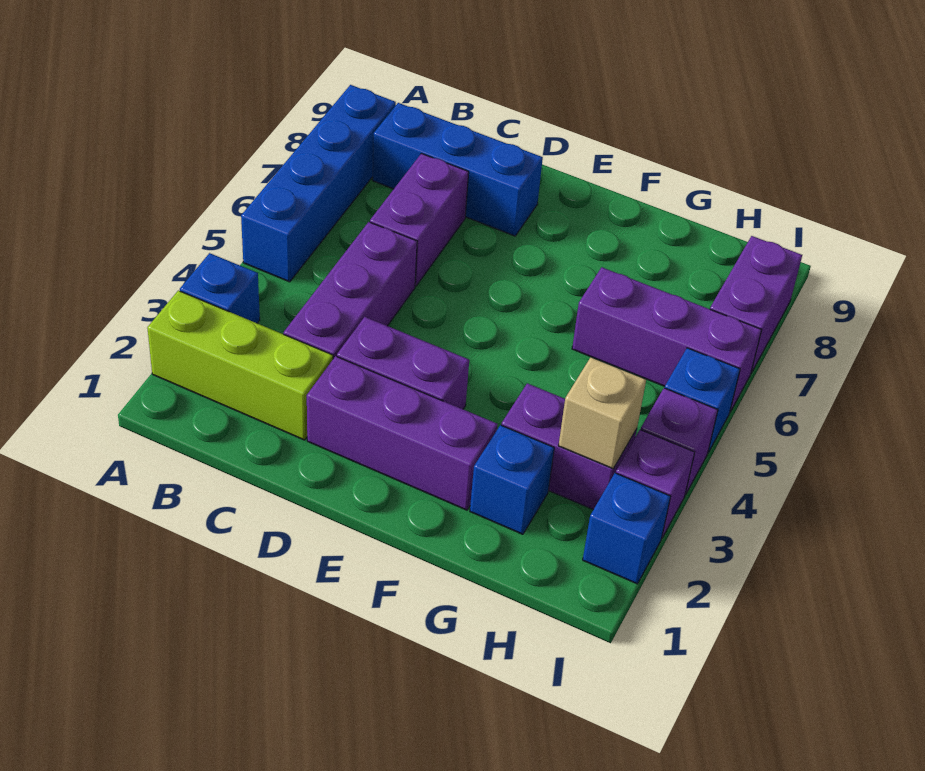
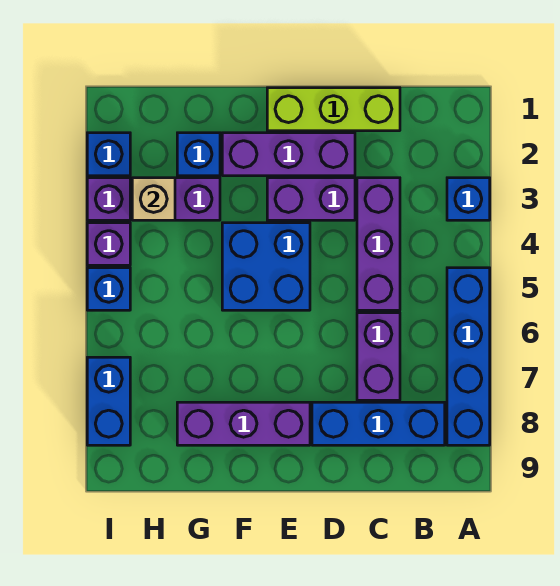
lime brick A2:C2 level 1 -> lime brick C1:E1 level 1
none -> blue brick E4:F5 level 1
purple brick G6:I6 level 1 -> purple brick E8:G8 level 1
purple brick I7:I8 level 1 -> blue brick I7:I8 level 1

